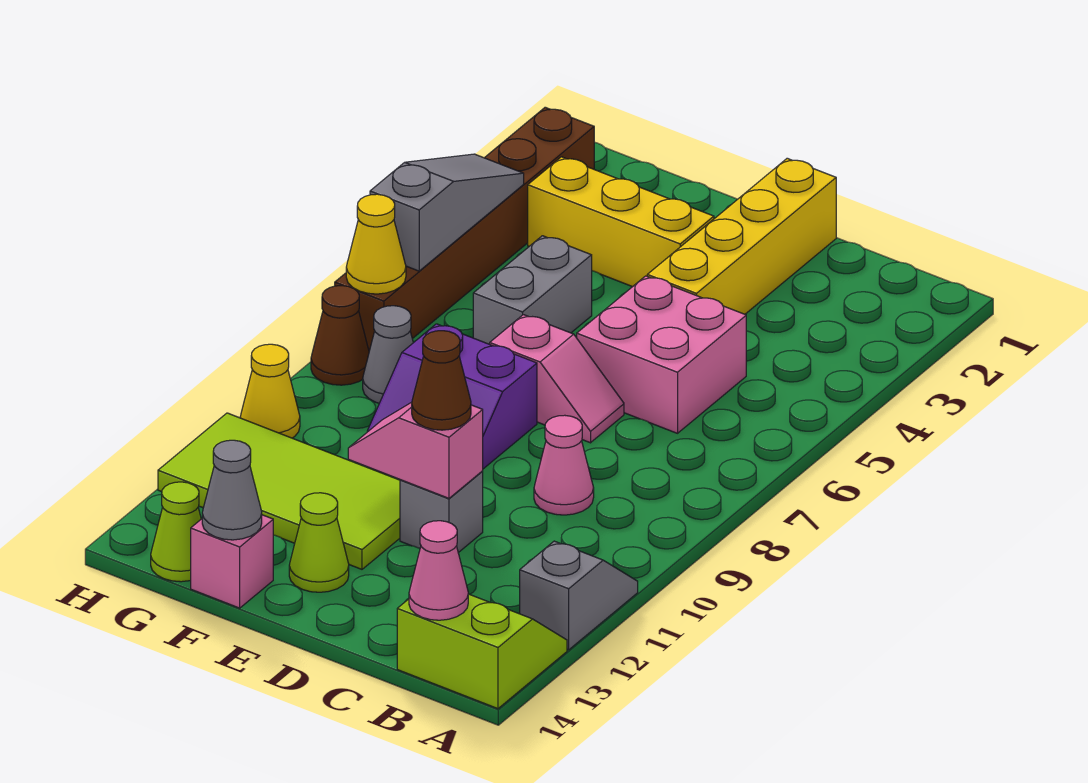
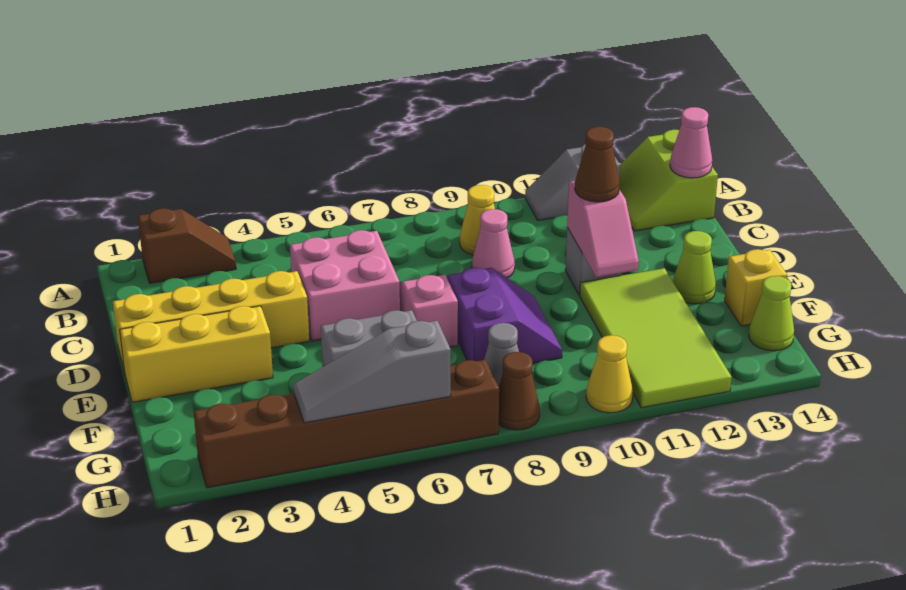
none -> brown slope A2:A3 level 1 top 2
yellow brick E3:G3 level 1 -> yellow brick E1:E3 level 1
pink brick F14 level 1 -> yellow brick F14 level 1
grey cone F14 level 2 -> none
yellow cone H7 level 2 -> yellow cone B9 level 1

